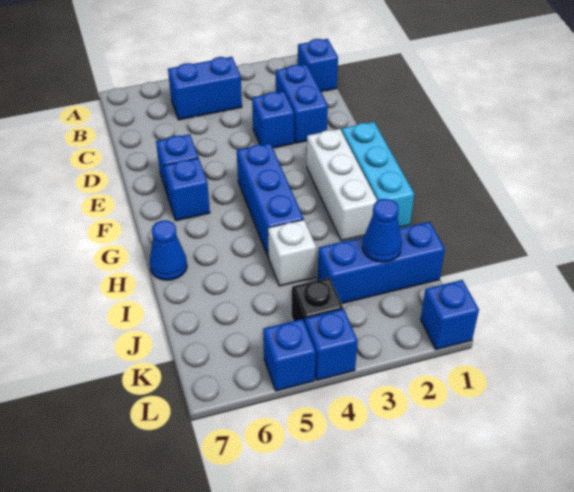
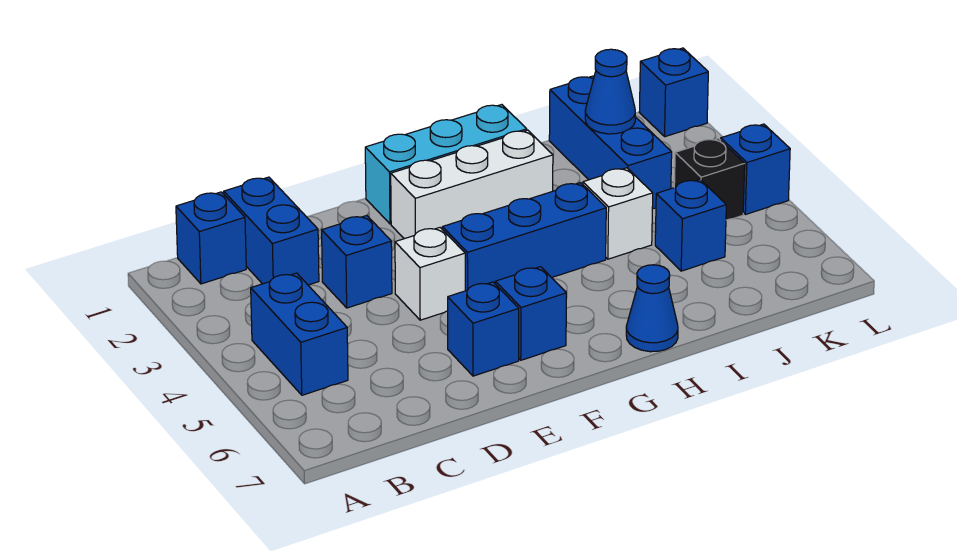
blue brick C2:D2 level 1 -> blue brick C1:C2 level 1
none -> white brick E4 level 1
blue brick L5 level 1 -> blue brick J5 level 1

